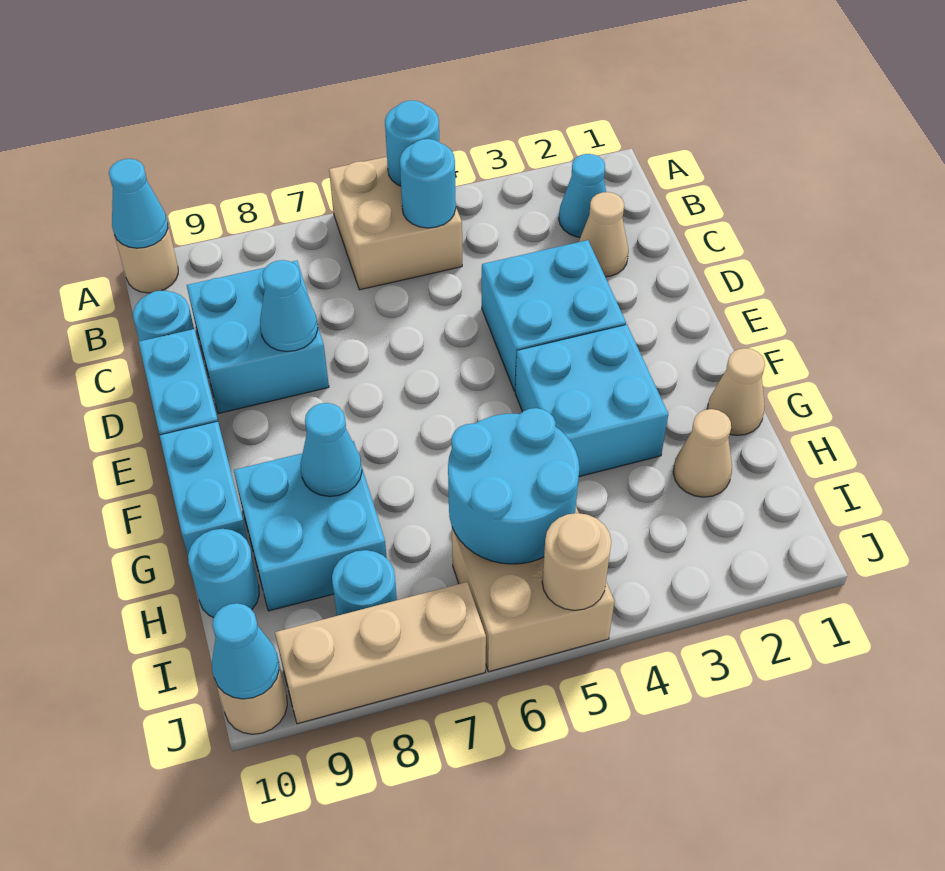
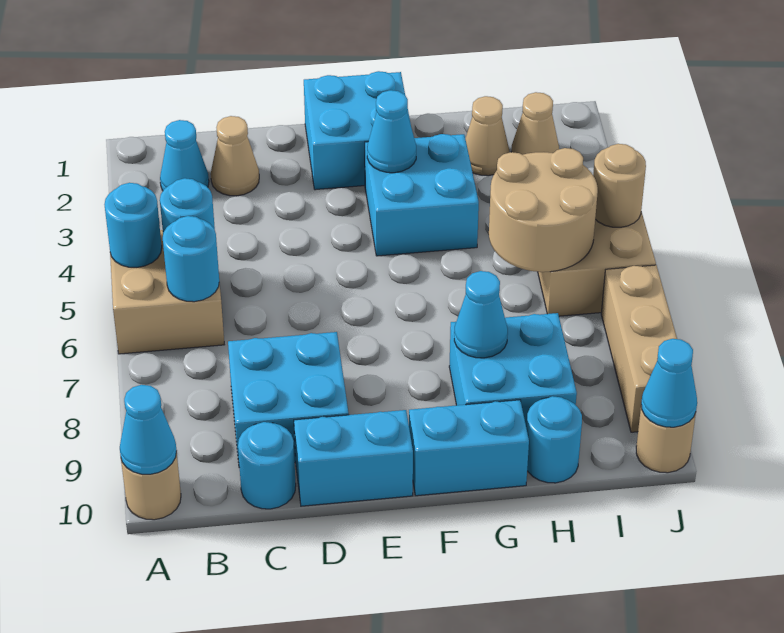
cyan brick D3:E4 level 1 -> cyan brick E1:F2 level 1
cyan cone D8 level 2 -> cyan cone F3 level 2
tan cone G1 level 1 -> tan cone I2 level 1
cyan round brick H5:I6 level 2 -> tan round brick H5:I6 level 2
cyan round brick I8 level 1 -> cyan round brick B6 level 2

